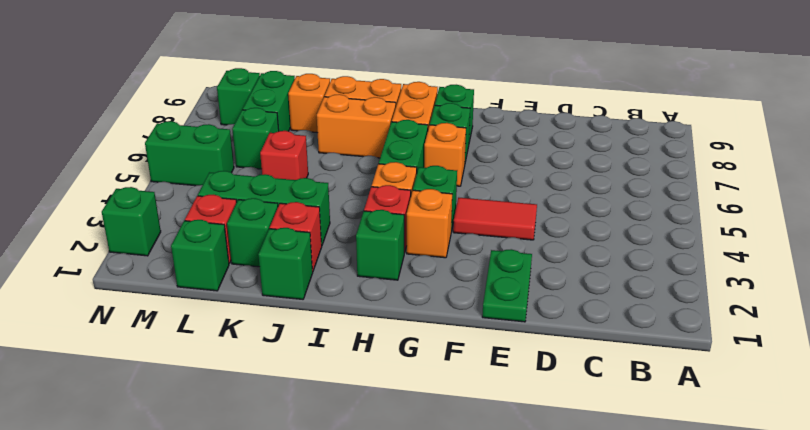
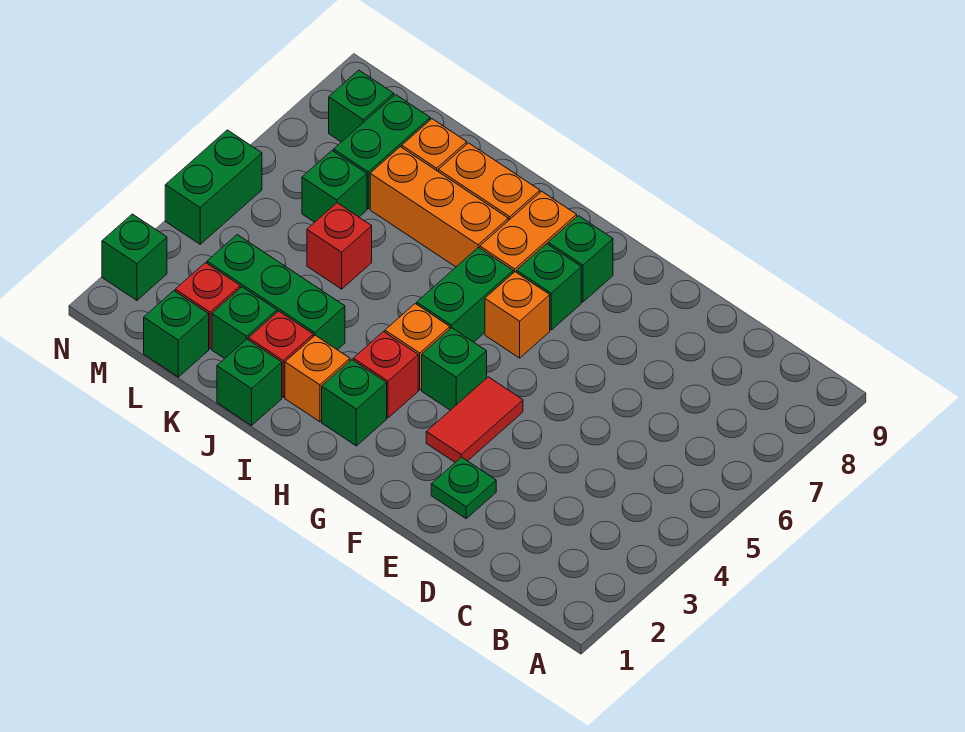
green plate E1:E2 level 1 -> green plate E2 level 1
red tile E4:F4 level 1 -> red tile F3:F4 level 1
orange brick G3 level 1 -> orange brick I2 level 1
orange brick I7:J7 level 1 -> orange brick I7:K7 level 1
green brick M5:N5 level 1 -> green brick N4:N5 level 1

